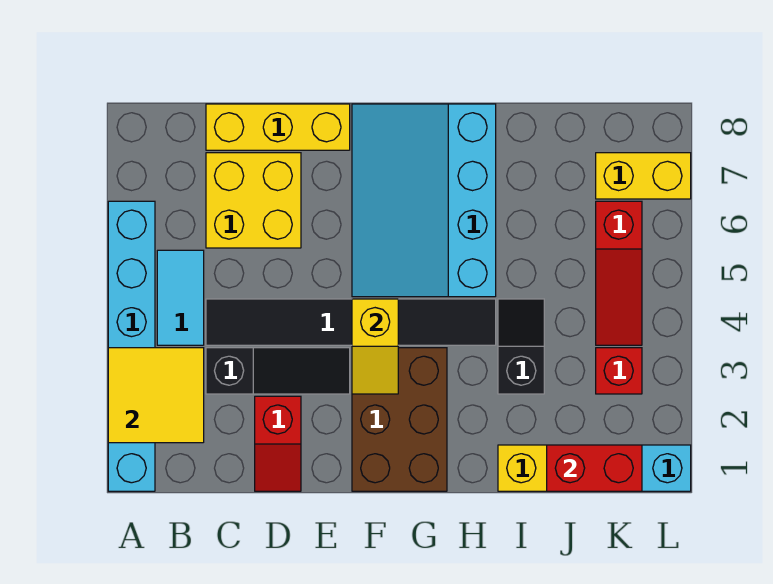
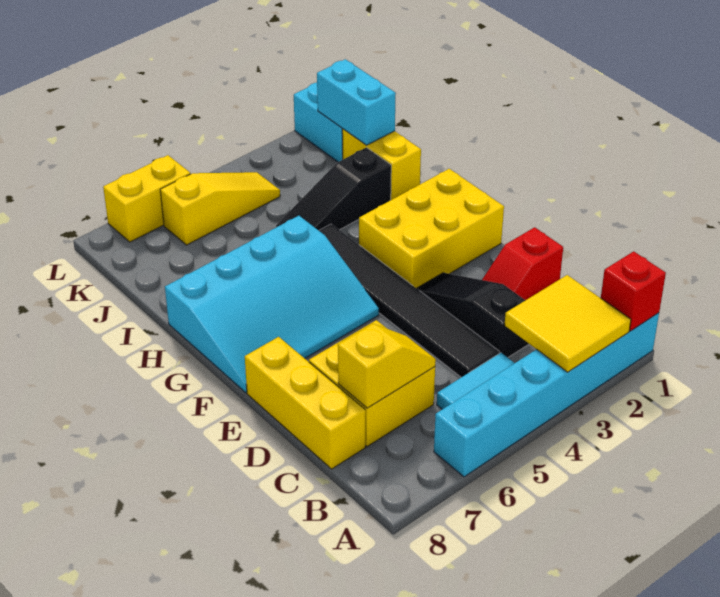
red slope D1:D2 level 1 top 2 -> red slope D1:D2 level 1 top 1
brown brick F1:G3 level 1 -> yellow brick F1:G3 level 1
yellow slope F3:F4 level 2 top 4 -> yellow slope C6:C7 level 2 top 7
black slope I3:I4 level 1 top 3 -> black slope I2:I4 level 1 top 2
red brick J1:K1 level 2 -> cyan brick J1:K1 level 2
red brick K3 level 1 -> red brick A1 level 2
red slope K4:K6 level 1 top 6 -> yellow slope K4:K6 level 1 top 6
yellow brick K7:L7 level 1 -> yellow brick L6:L7 level 1

